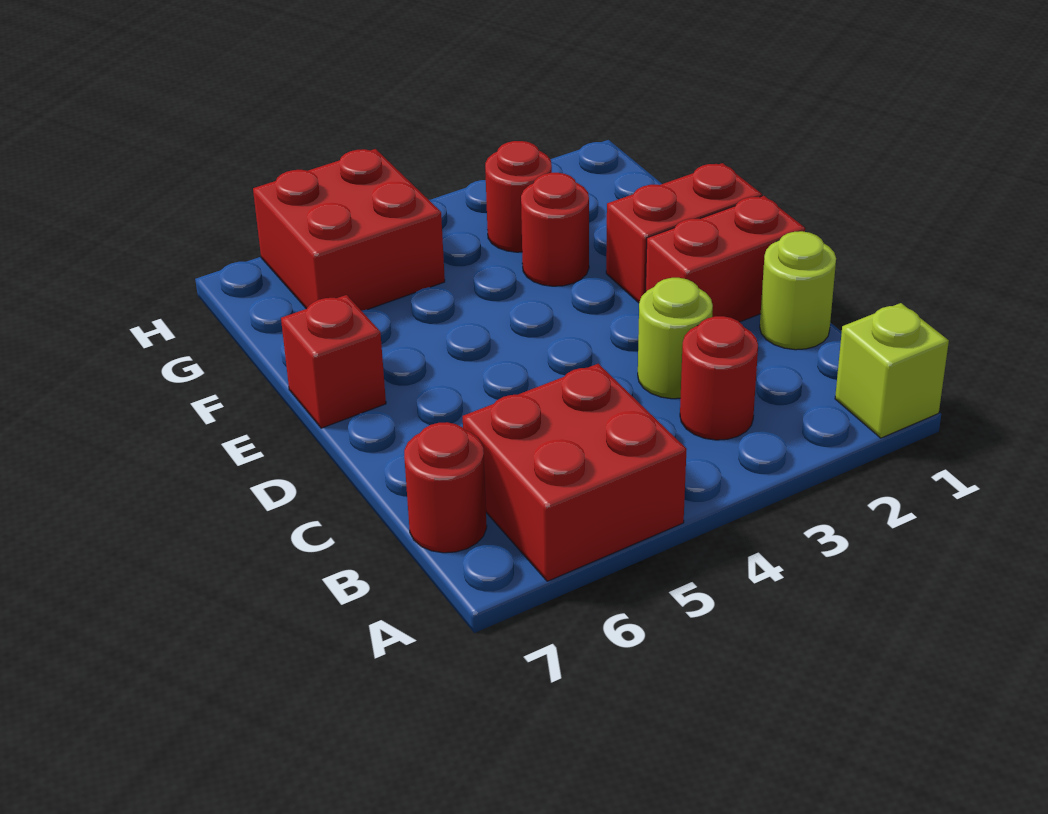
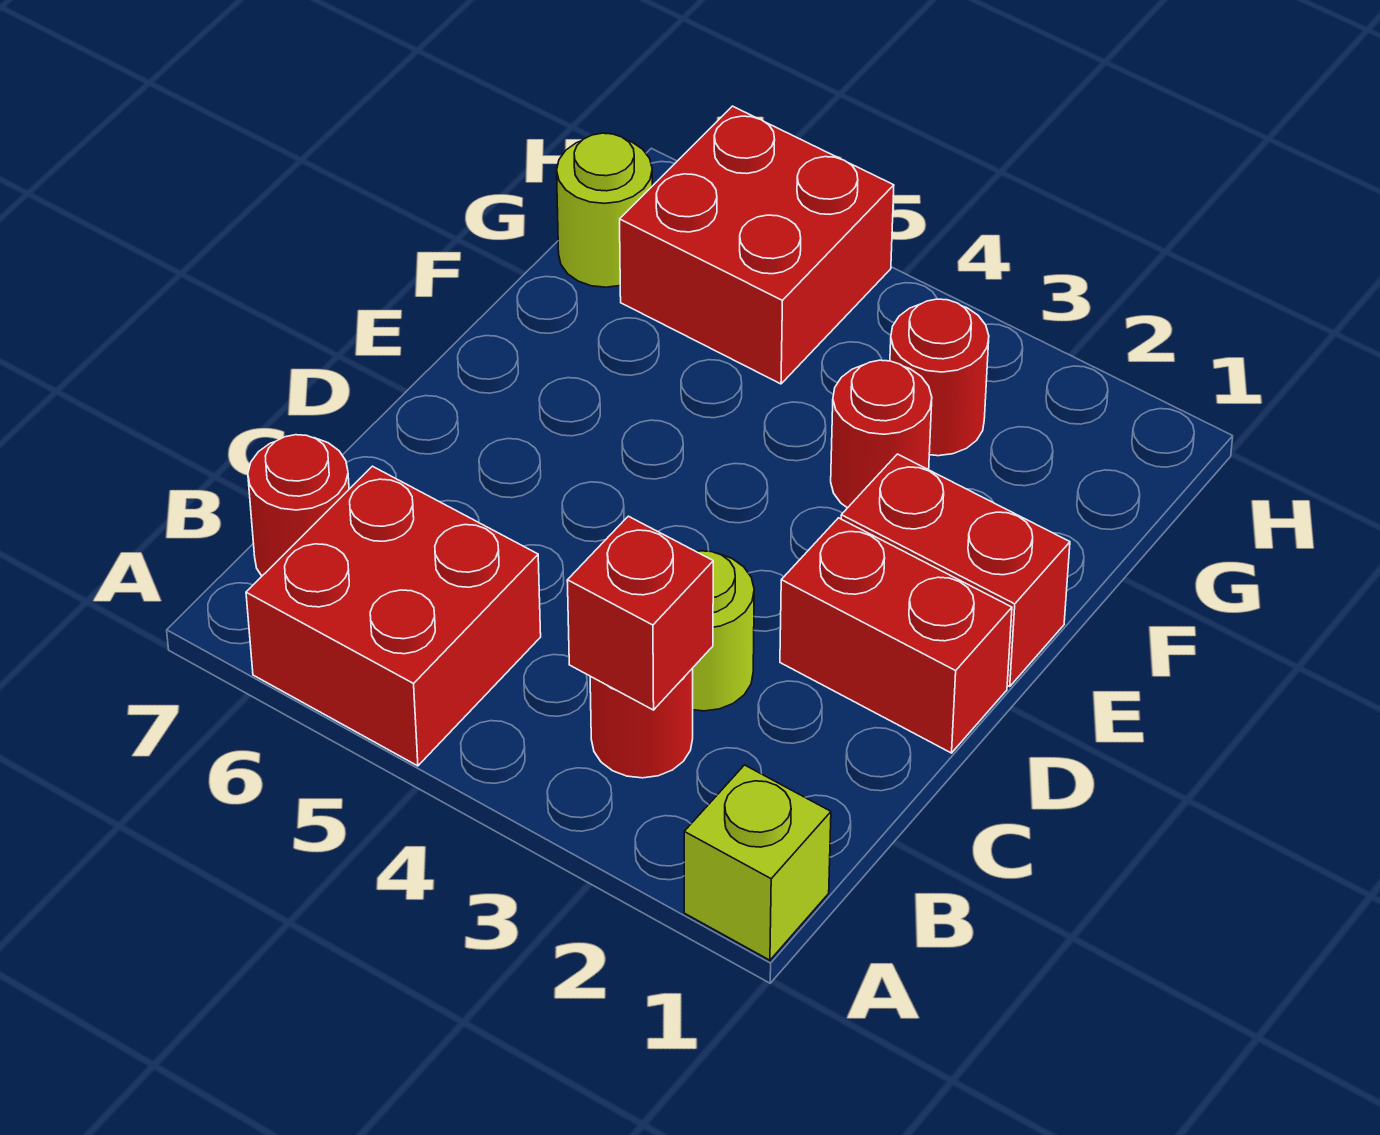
lime round brick C1 level 1 -> lime round brick G7 level 1
red brick E7 level 1 -> red brick B3 level 2

